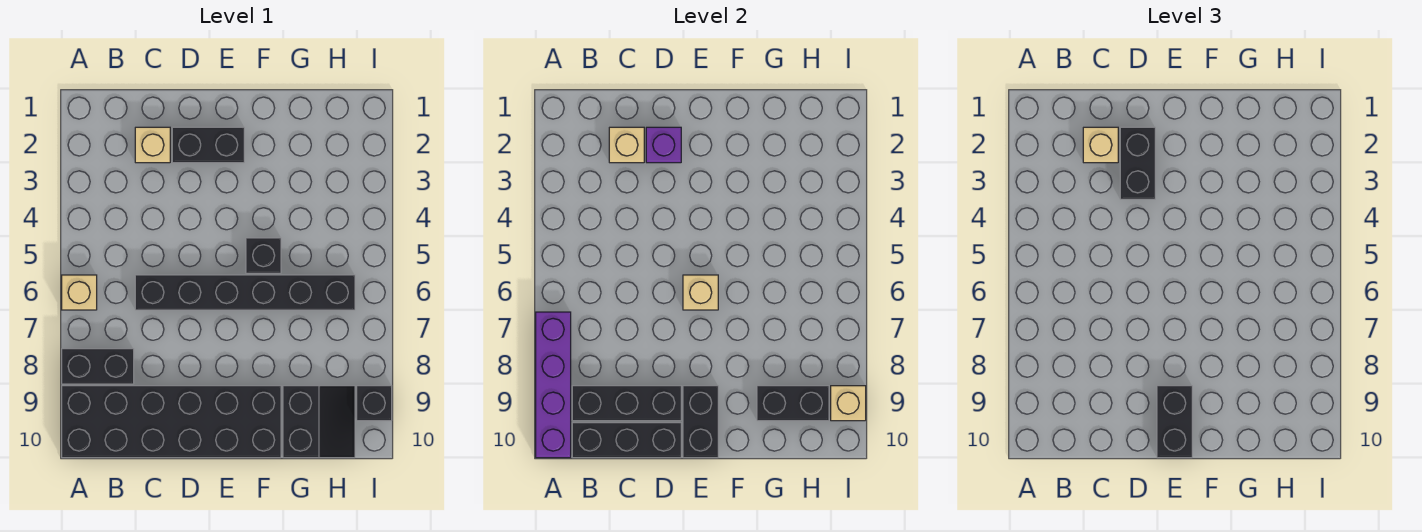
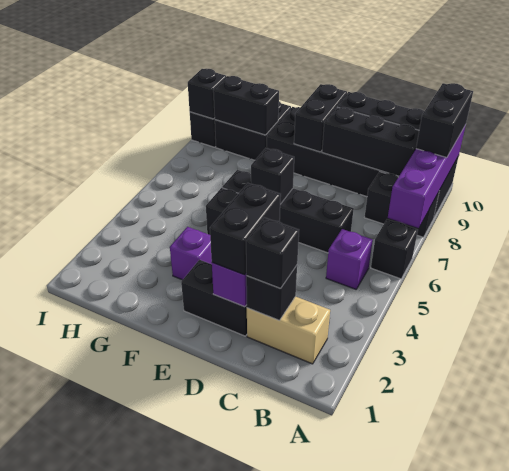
tan brick A6 level 1 -> black brick A6 level 1
none -> purple brick B5 level 1
tan brick C2 level 1 -> tan brick B2:C2 level 1
tan brick C2 level 2 -> black brick C2 level 2
tan brick C2 level 3 -> black brick C2 level 3
black brick C6:H6 level 1 -> black brick C6:F6 level 1
tan brick E6 level 2 -> black brick E6 level 2
black brick E9:E10 level 3 -> black brick A9:A10 level 3
none -> purple brick F3 level 1
black slope G9:H10 level 1 top G -> black brick G9:H10 level 1
tan brick I9 level 2 -> black brick I9 level 2

